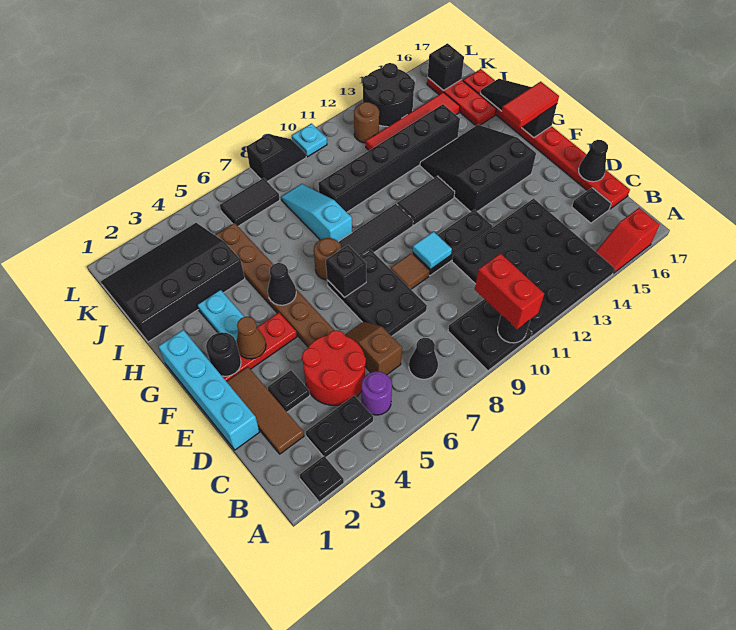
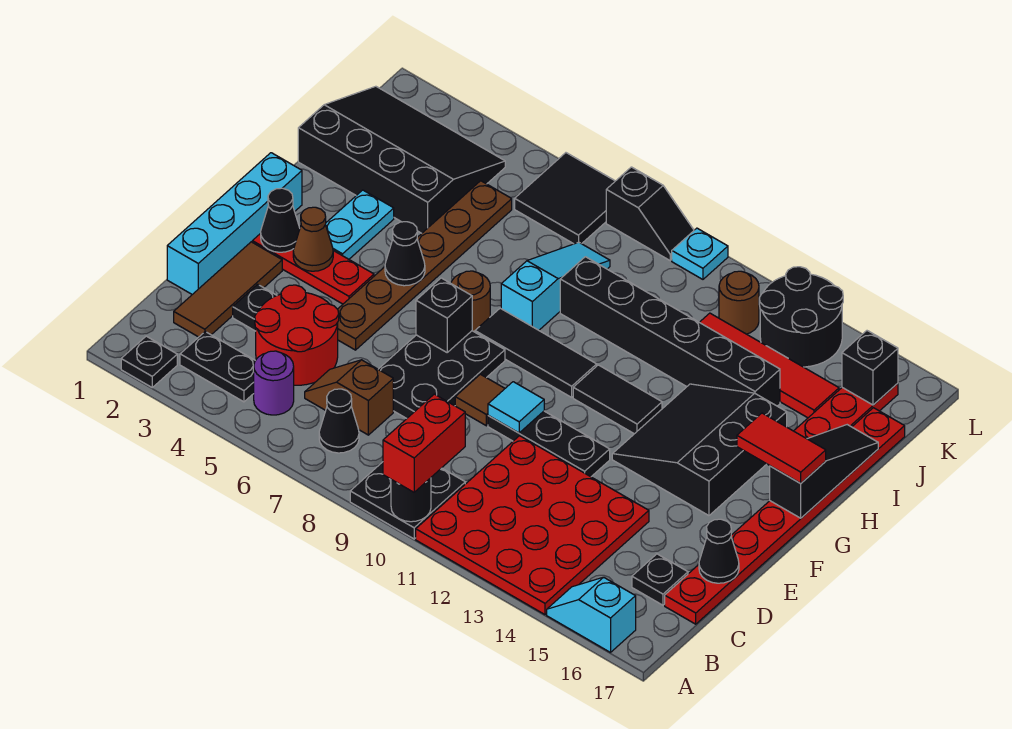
black plate A11:D14 level 1 -> red plate A11:D14 level 1
red slope A15:A16 level 1 top 16 -> cyan slope A15:A16 level 1 top 16
brown slope C6:D6 level 1 top C -> brown slope C6:C7 level 1 top 7
black round brick F2 level 2 -> black cone F2 level 2
black slope F13:H15 level 1 top F -> black slope F13:H15 level 1 top 15
black tile K6:K7 level 1 -> black tile K6:L7 level 1

